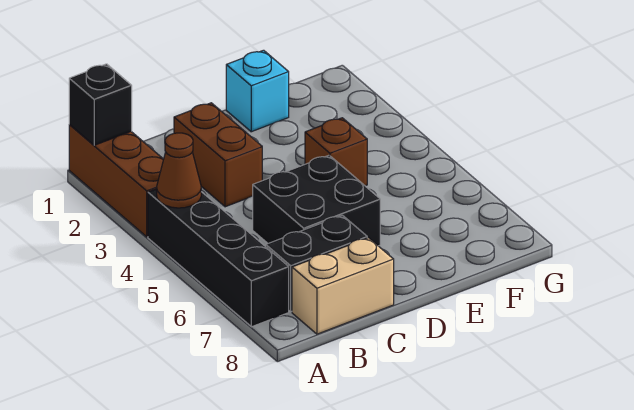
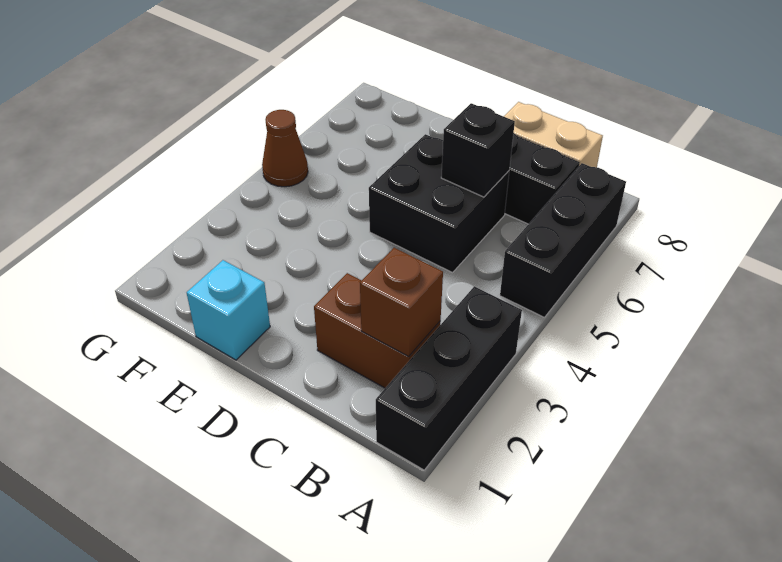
brown brick A1:A3 level 1 -> black brick A1:A3 level 1
black brick A1 level 2 -> black brick C6 level 2
black brick A4:A7 level 1 -> black brick A5:A7 level 1
brown cone A4 level 2 -> brown cone G5 level 1
brown brick C2:C3 level 1 -> brown brick B2:C2 level 1
brown brick E4 level 1 -> brown brick B2 level 2

